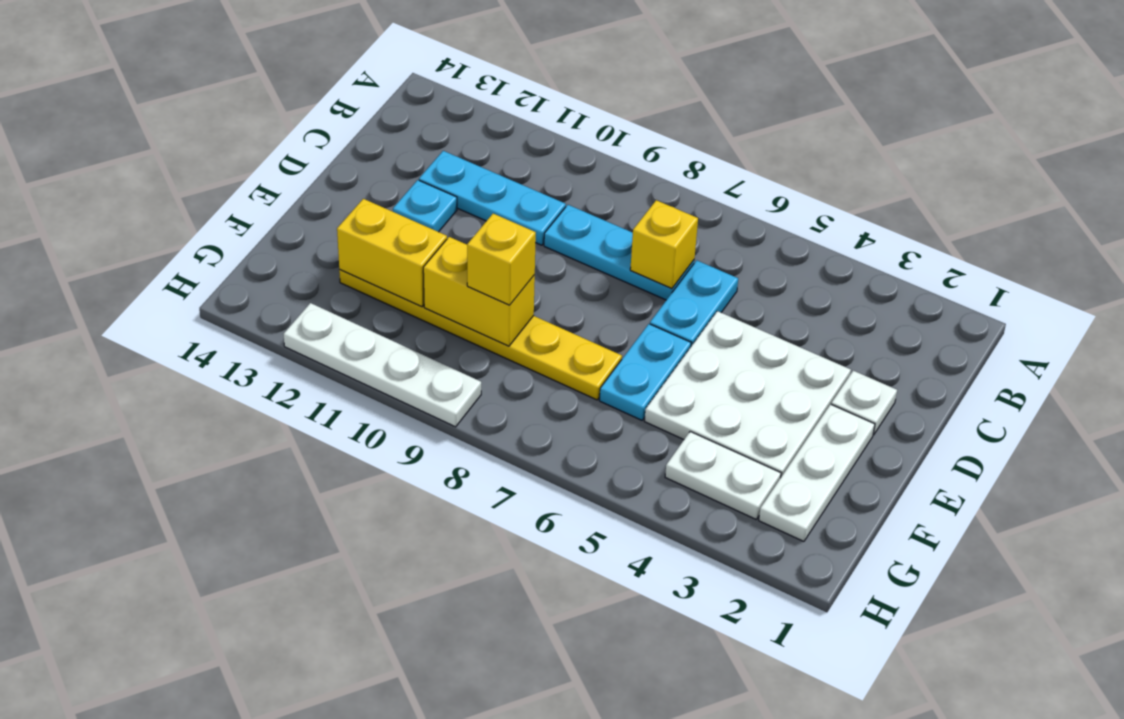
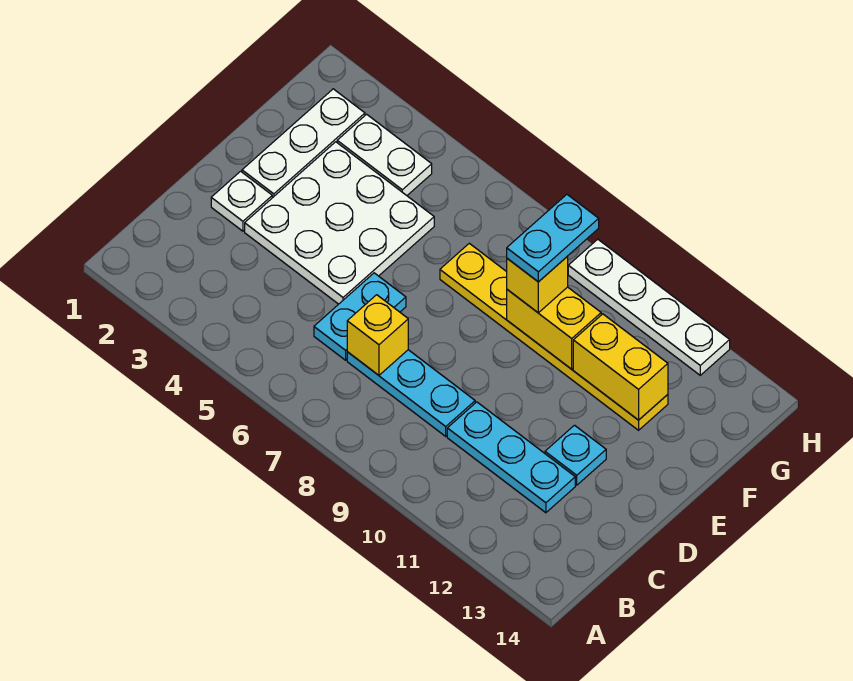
cyan plate E6:F6 level 1 -> cyan plate F9:G9 level 4

